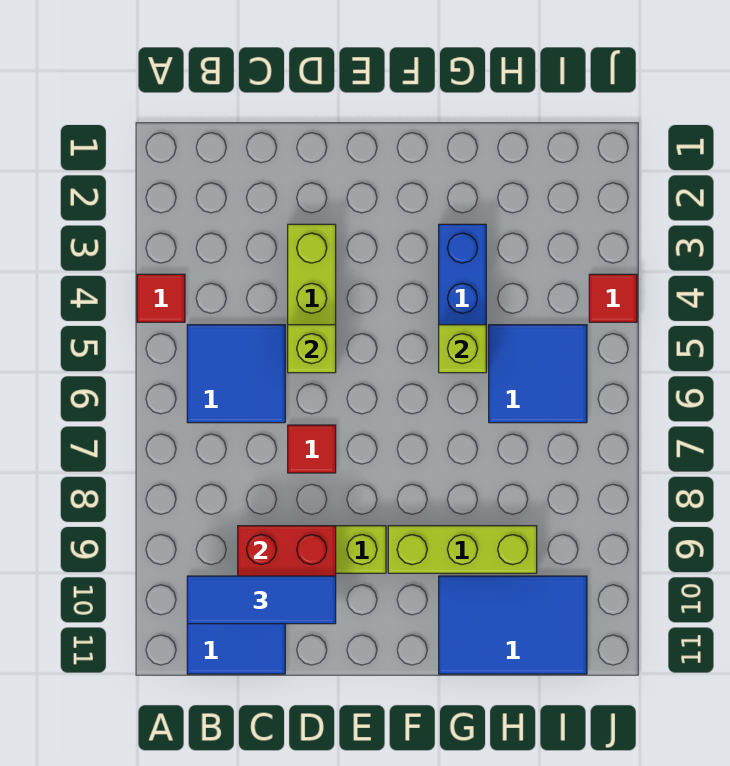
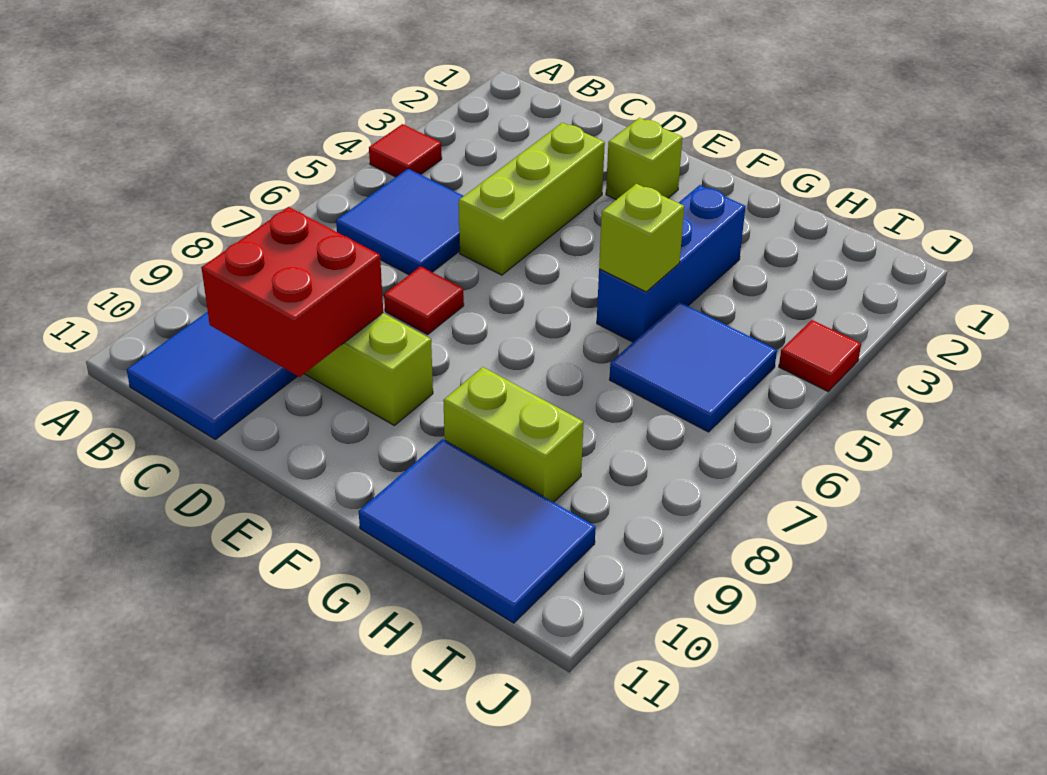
blue tile B10:D10 level 3 -> none
lime brick D5 level 2 -> lime brick E2 level 1
lime brick F9:H9 level 1 -> lime brick G9:H9 level 1

